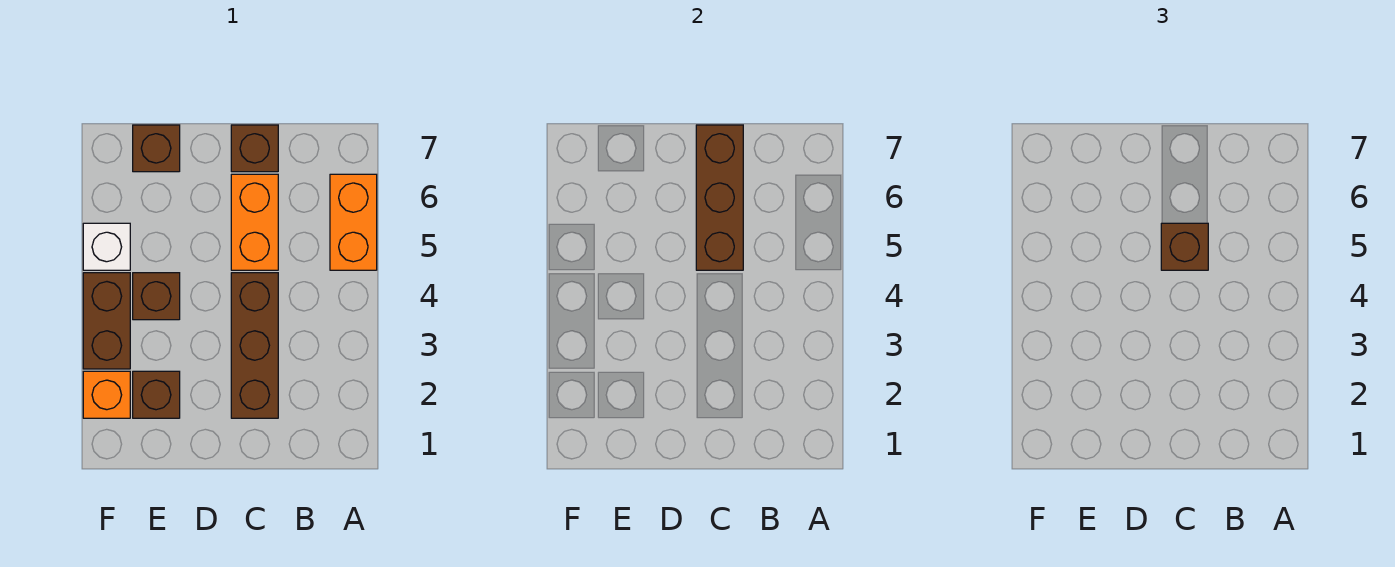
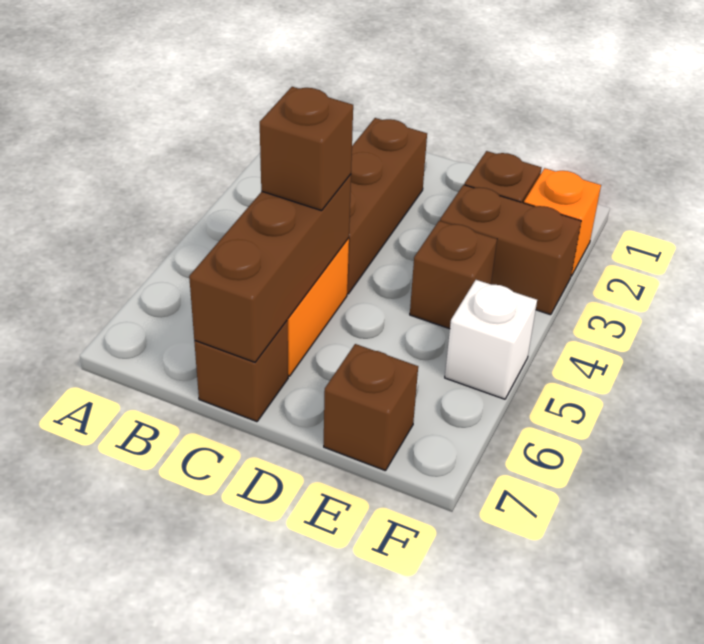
orange brick A5:A6 level 1 -> none
brown brick F3:F4 level 1 -> brown brick E3:F3 level 1

